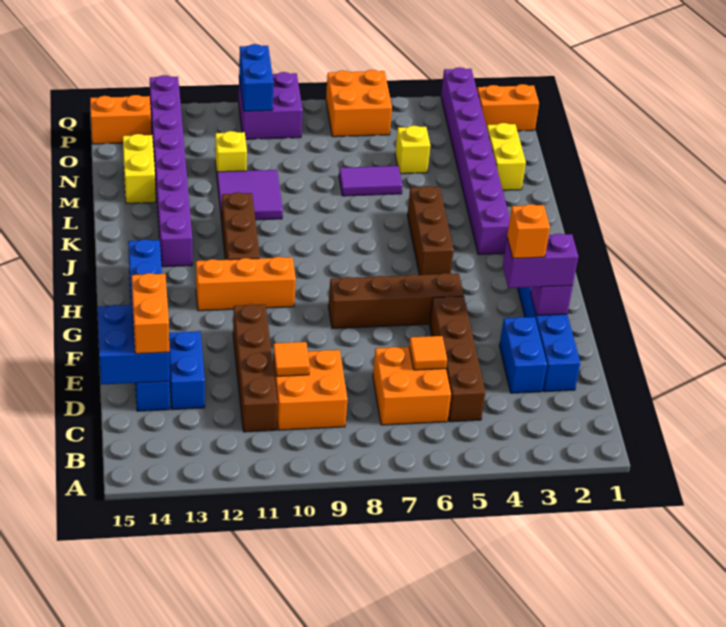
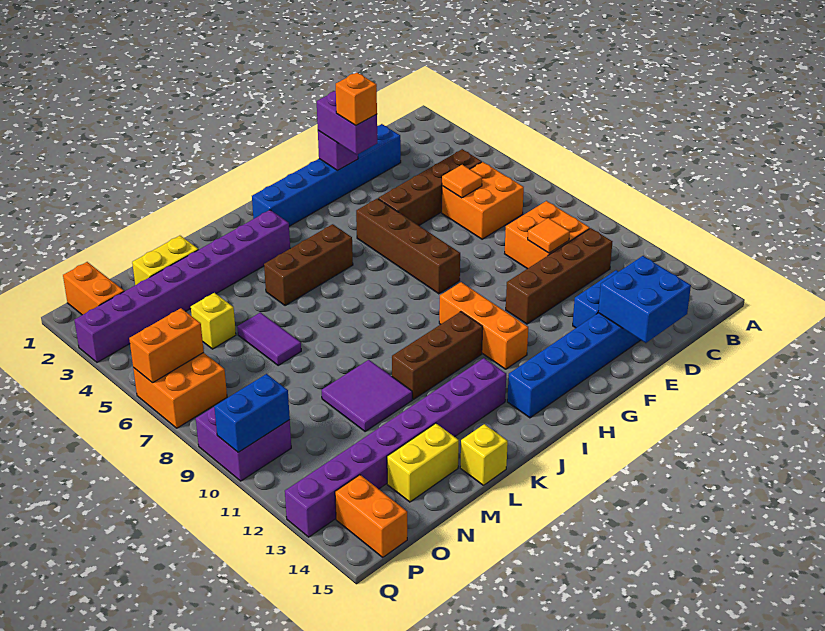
blue brick D3:E3 level 1 -> none
orange brick D14:E14 level 3 -> orange brick P6:Q6 level 2
yellow brick N11 level 1 -> yellow brick L15 level 1

